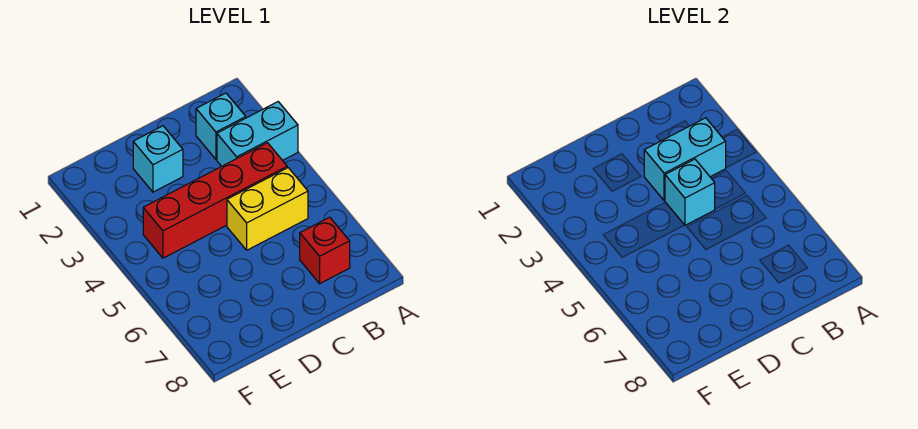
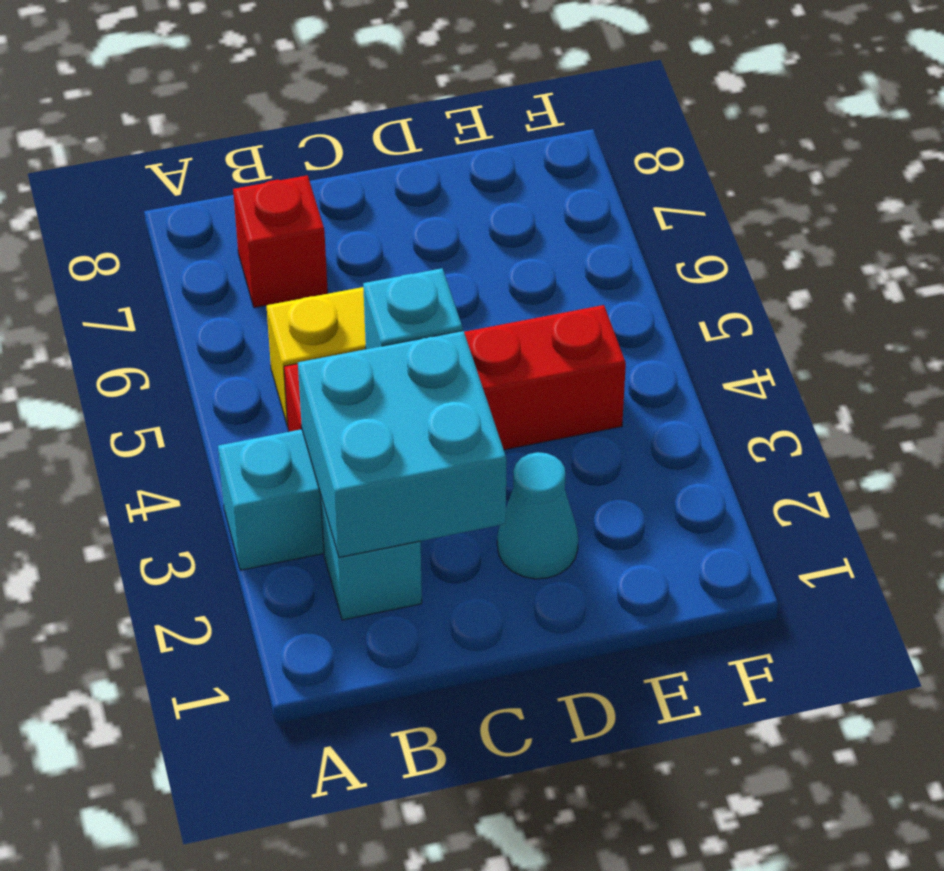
cyan brick B3:C3 level 2 -> cyan brick B2:C3 level 2
cyan brick D2 level 1 -> cyan cone D2 level 1

